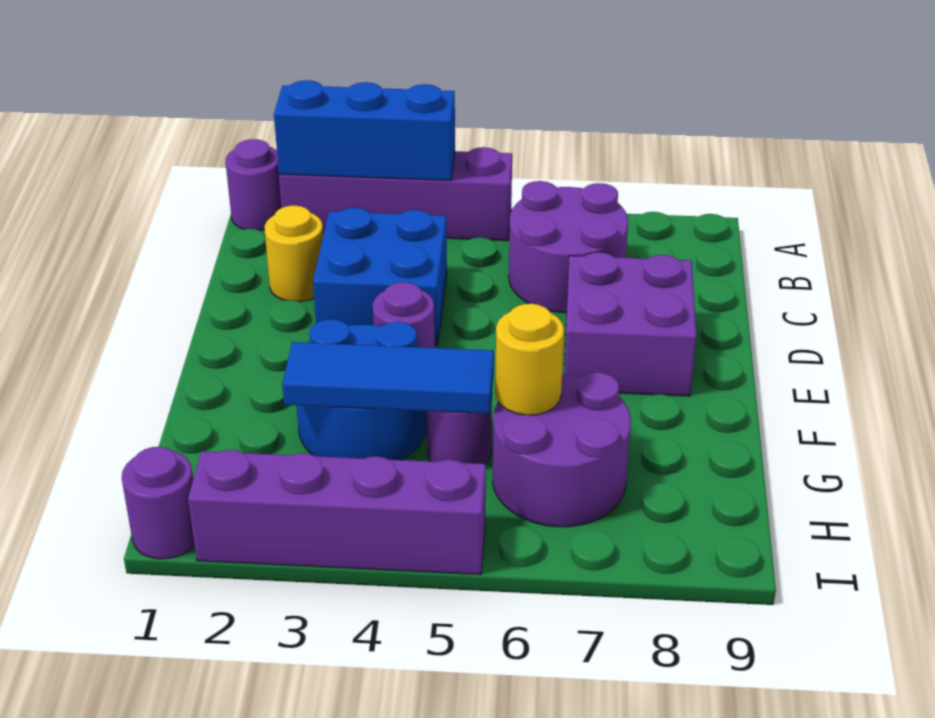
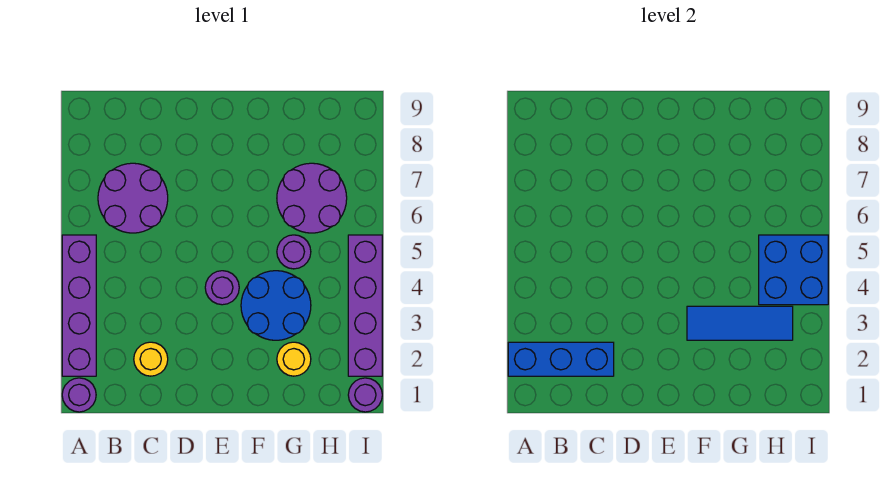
blue brick A2:A4 level 2 -> blue brick A2:C2 level 2
blue brick C3:D4 level 1 -> blue brick H4:I5 level 2
purple brick D7:E8 level 1 -> none
blue tile G3:G5 level 2 -> blue tile F3:H3 level 2
yellow round brick G6 level 2 -> yellow round brick G2 level 1

